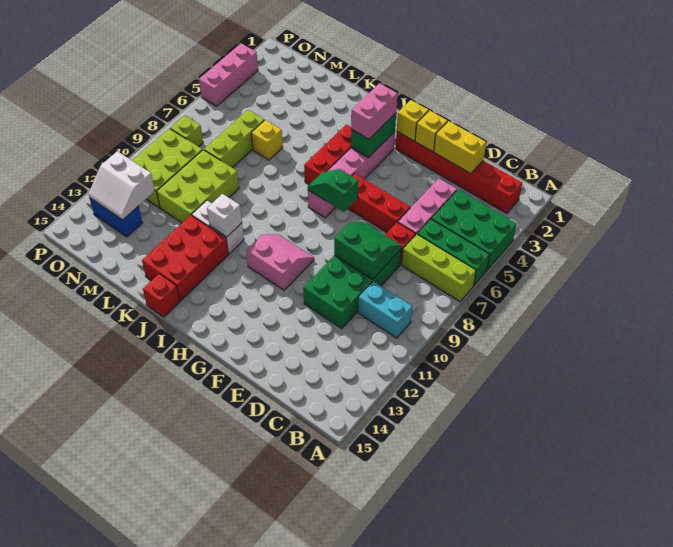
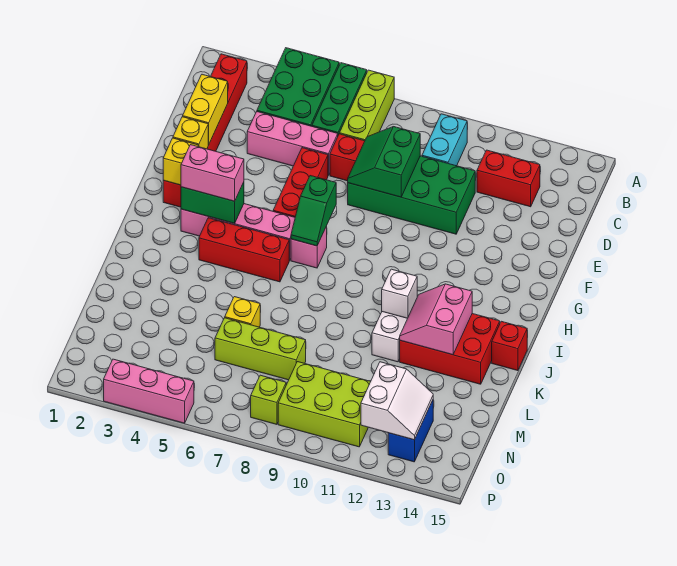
none -> red brick C12:C13 level 1
pink slope G10:H11 level 1 top 11 -> pink slope J12:K13 level 2 top 13
lime brick L9:M11 level 1 -> none

